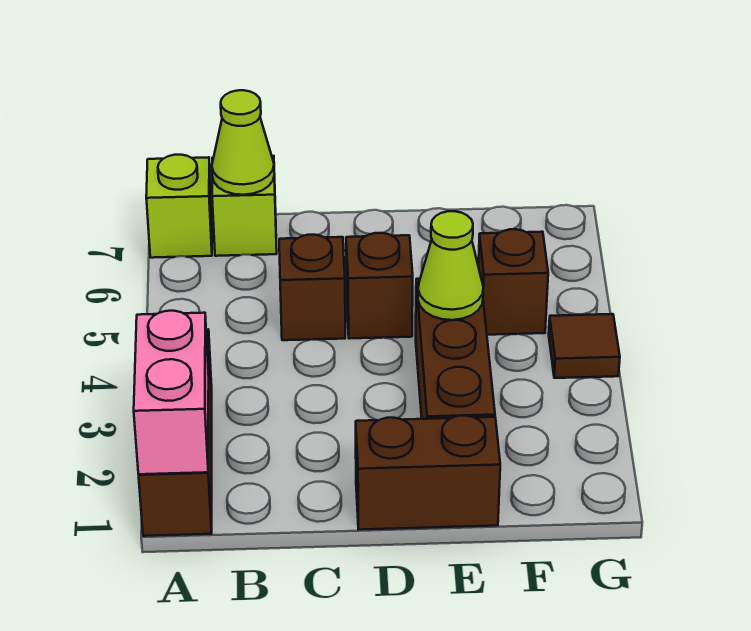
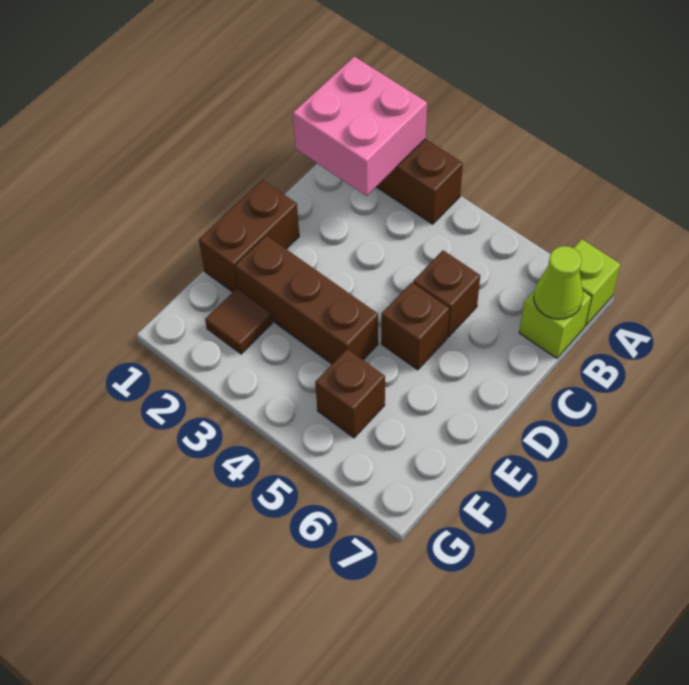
pink brick A1:A2 level 2 -> pink brick A1:B2 level 2
lime cone E4 level 2 -> none
brown tile G4 level 1 -> brown tile F2 level 1

